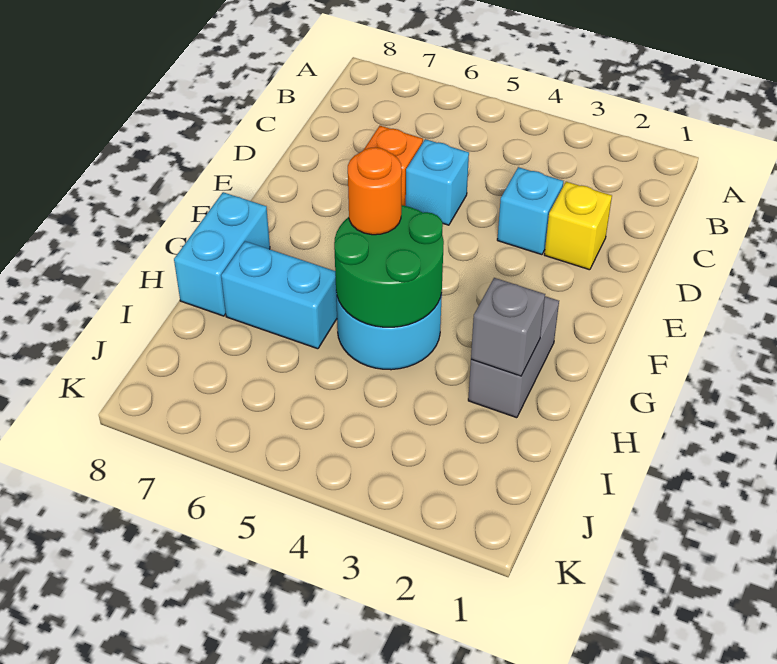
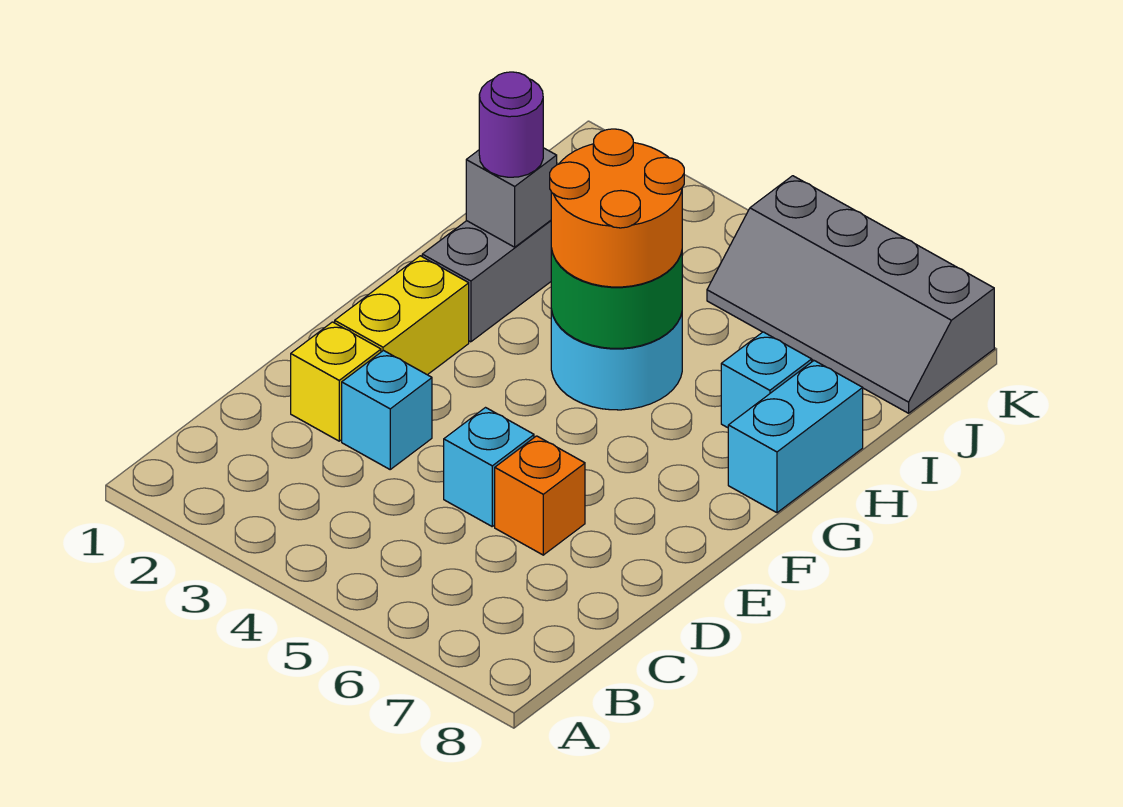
none -> yellow brick E2:F2 level 1
orange round brick G5 level 3 -> orange round brick G4:H5 level 3
none -> purple round brick H2 level 3
cyan brick H6:H7 level 1 -> cyan brick H7 level 1
none -> grey slope J5:K8 level 1 top K

